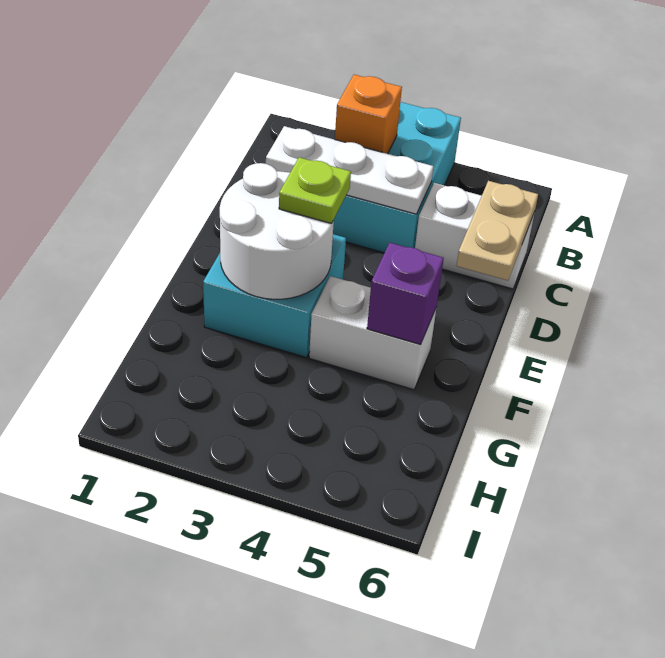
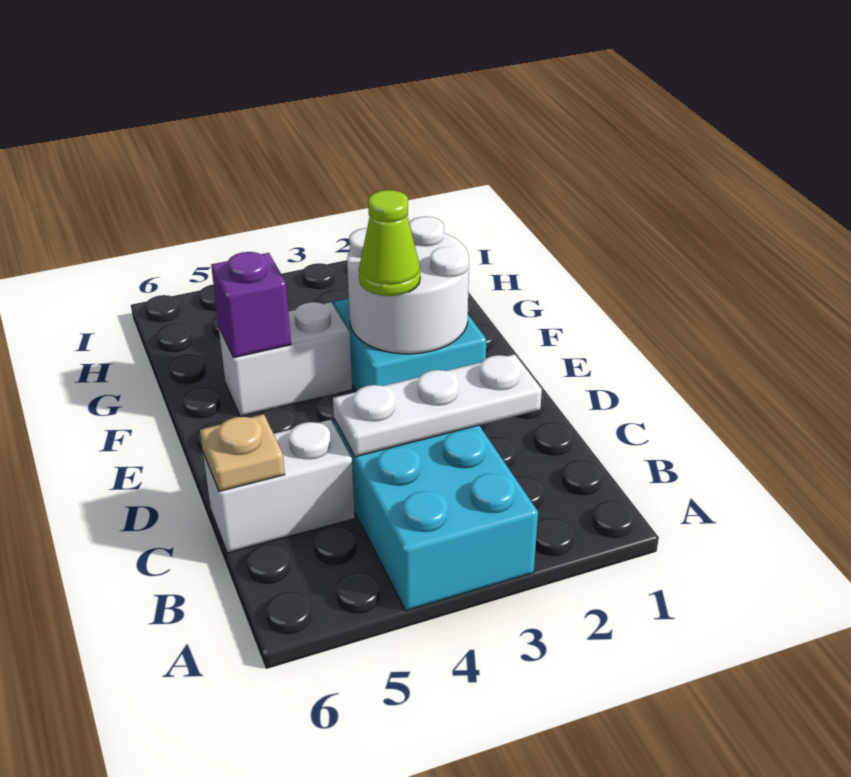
orange brick B3 level 2 -> none
tan plate C6:D6 level 2 -> tan plate C6 level 2
lime plate E3 level 3 -> lime cone E3 level 3

